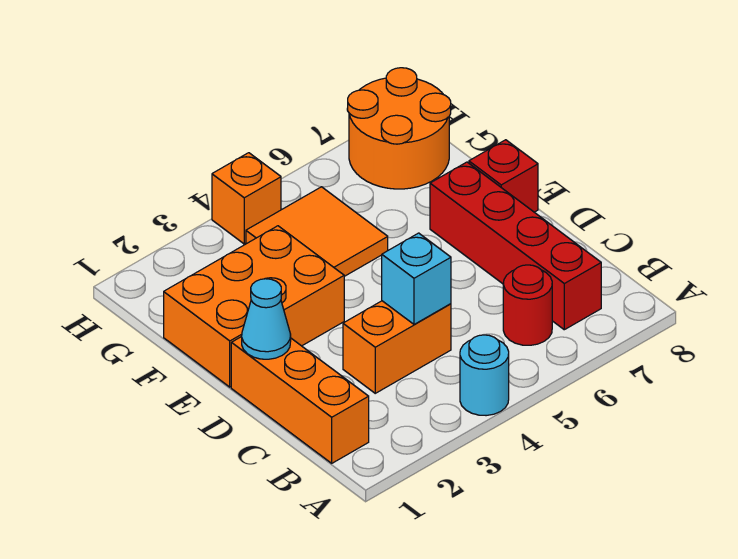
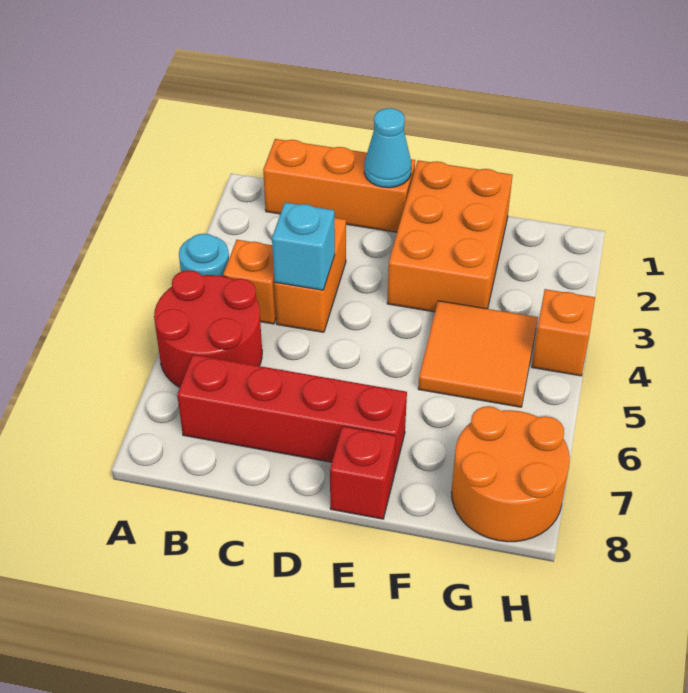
none -> orange brick B4 level 1
red round brick B6 level 1 -> red round brick A5:B6 level 1

